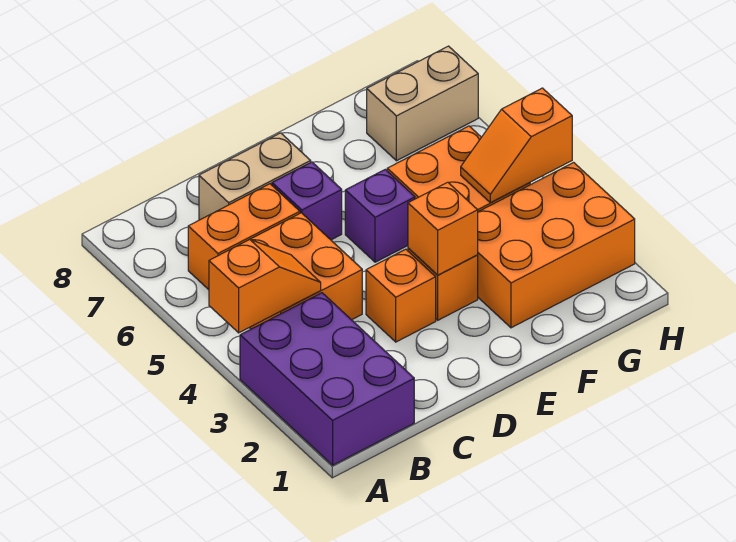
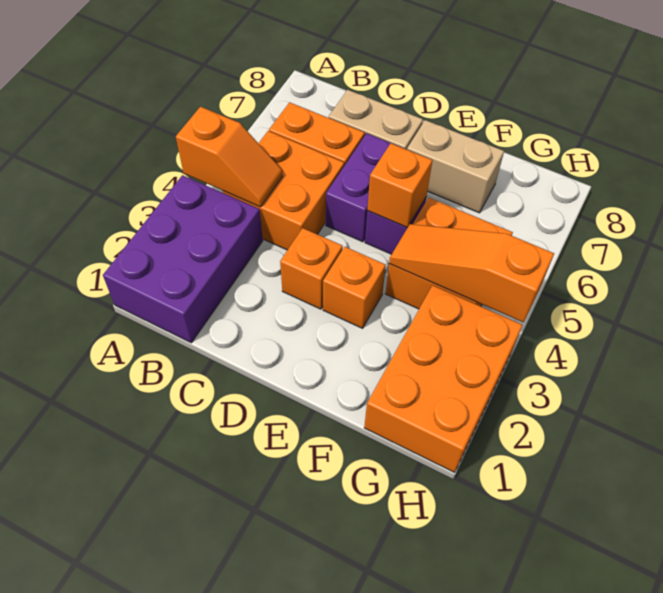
purple brick D6 level 1 -> purple brick D5:D6 level 1
orange brick E3 level 2 -> orange brick E5 level 2
orange brick F2:H3 level 1 -> orange brick G1:H3 level 1
orange slope G4:H4 level 2 top H -> orange slope F4:H4 level 2 top H
tan brick G7:H7 level 1 -> tan brick E7:F7 level 1

